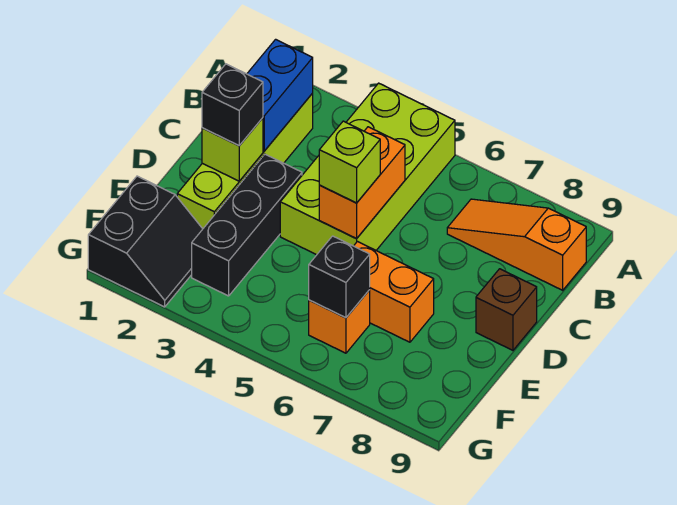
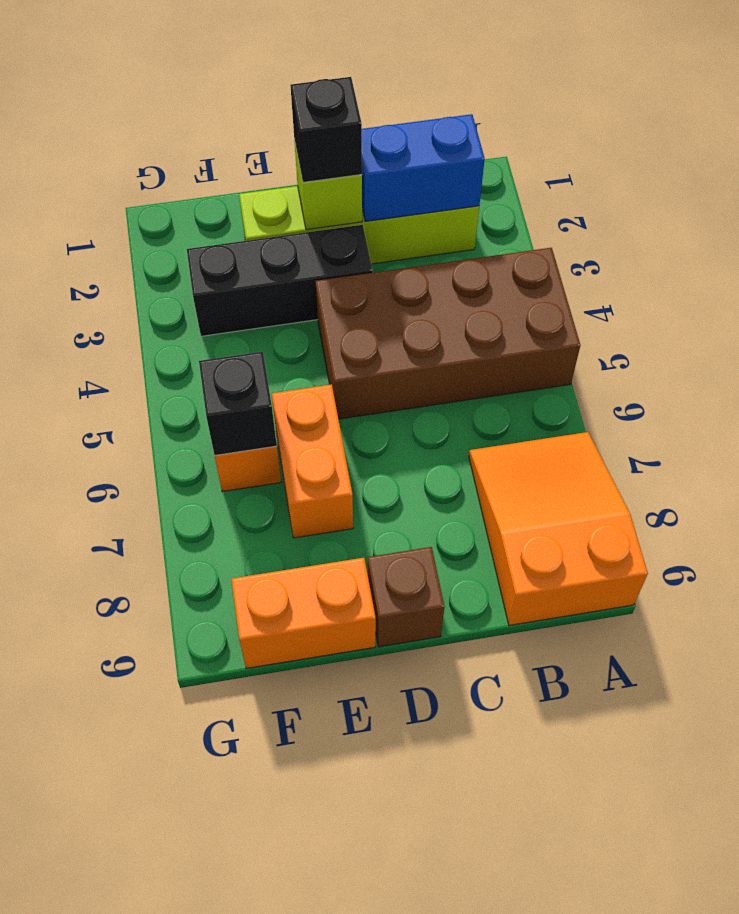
lime brick A4:D5 level 1 -> brown brick A4:D5 level 1
orange slope B7:B9 level 1 top 9 -> orange slope A7:B9 level 1 top 9
orange brick C5:D5 level 2 -> orange brick E9:F9 level 1
lime brick D5 level 3 -> none
black slope F1:G2 level 1 top 1 -> none

